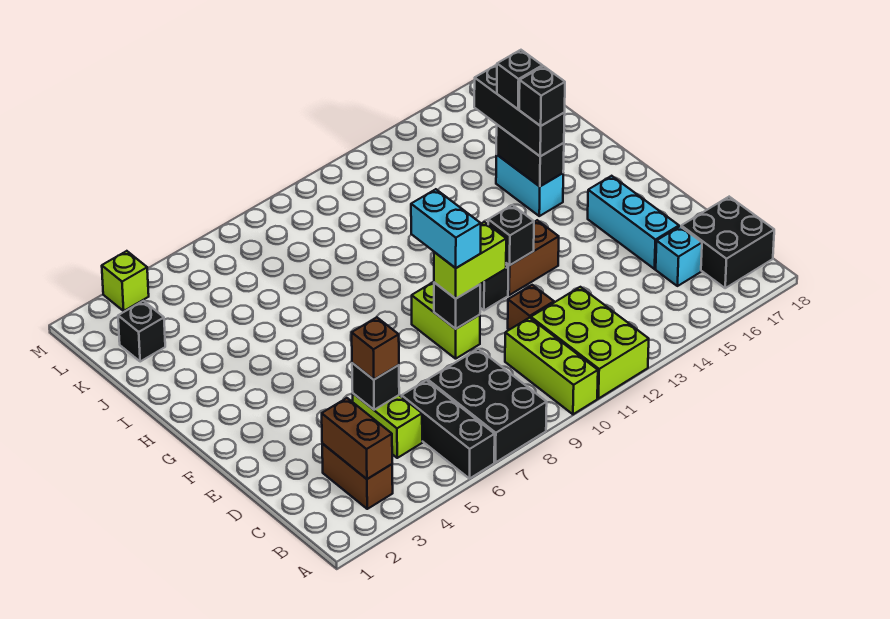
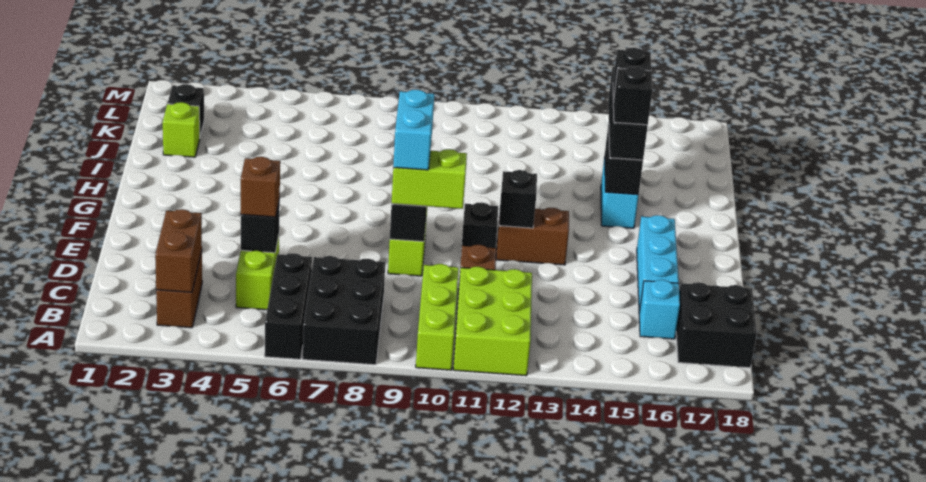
lime brick M3 level 1 -> lime brick J2 level 1

